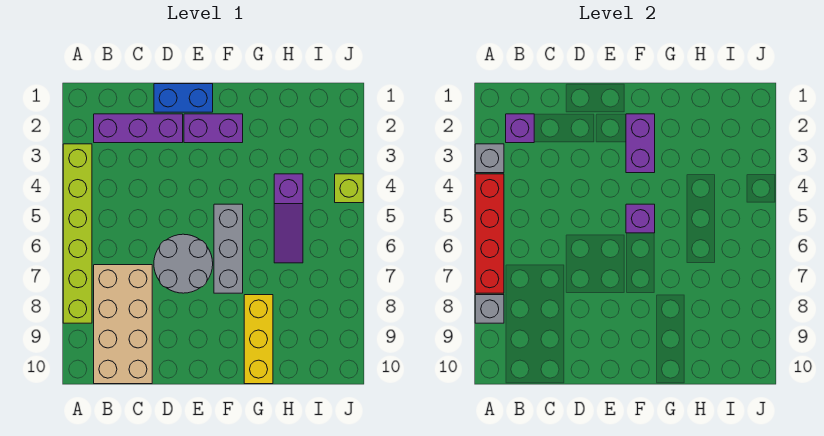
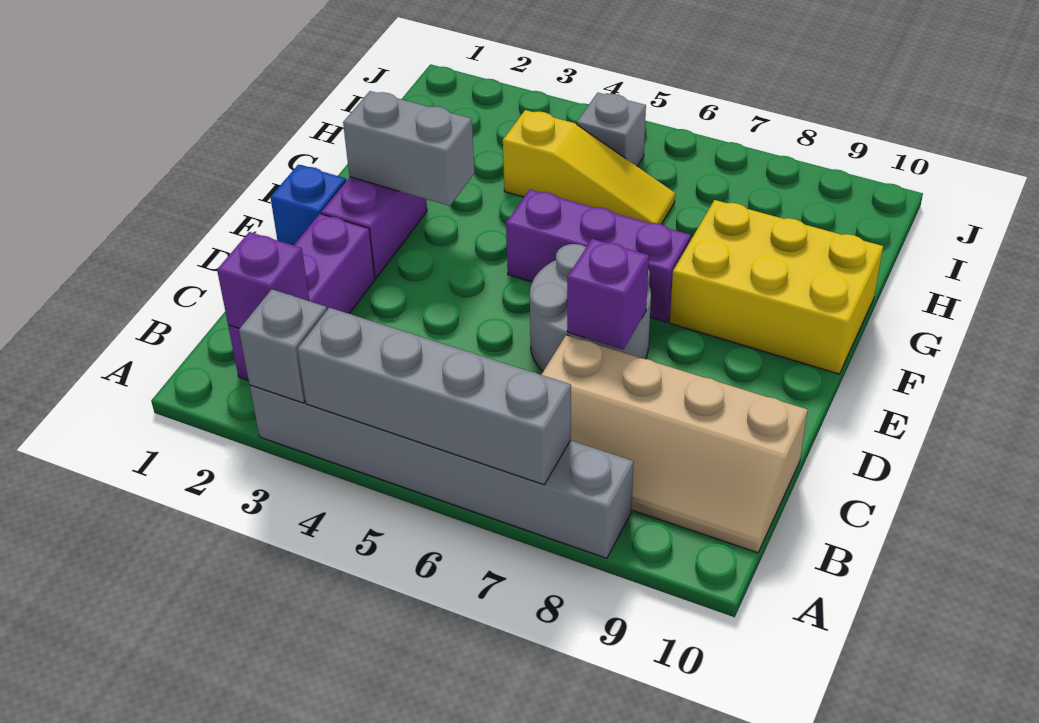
lime brick A3:A8 level 1 -> grey brick A3:A8 level 1
red brick A4:A7 level 2 -> grey brick A4:A7 level 2
grey brick A8 level 2 -> grey brick I5 level 1
tan brick B7:C10 level 1 -> tan slope B7:C10 level 1 top C
blue brick D1:E1 level 1 -> blue brick E1 level 1
purple brick F2:F3 level 2 -> grey brick F2:F3 level 2
grey brick F5:F7 level 1 -> purple brick F5:F7 level 1
purple brick F5 level 2 -> purple brick D7 level 2
yellow brick G8:G10 level 1 -> yellow brick F8:G10 level 1
purple slope H4:H6 level 1 top 4 -> yellow slope H4:H6 level 1 top 4
lime brick J4 level 1 -> none

